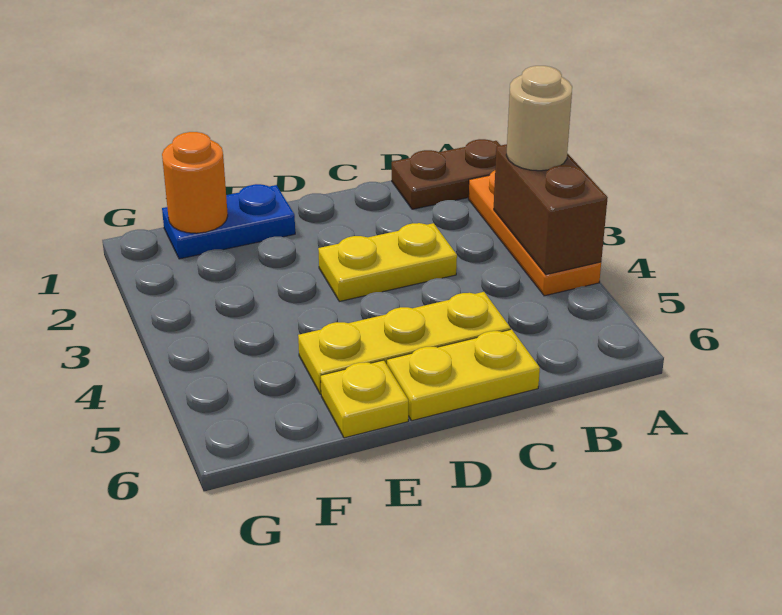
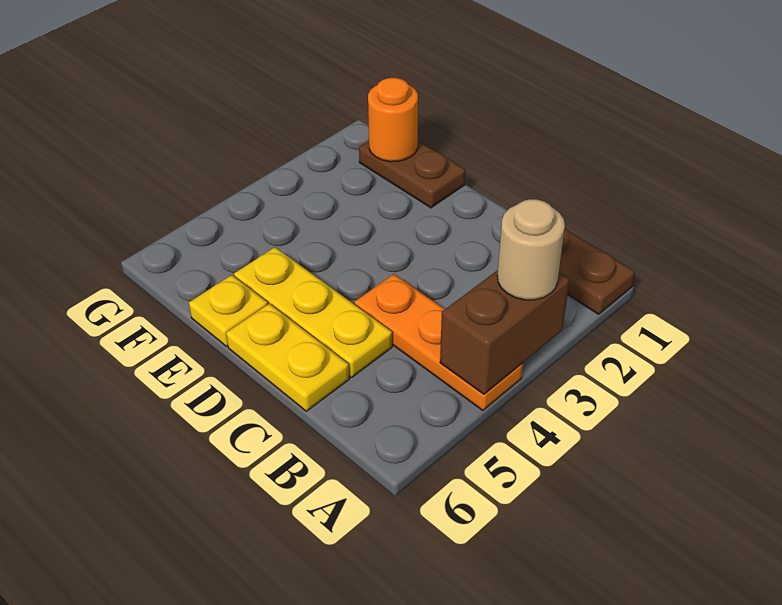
orange plate A2:A4 level 1 -> orange plate A4:C4 level 1
yellow plate C3:D3 level 1 -> none
blue plate E1:F1 level 1 -> brown plate E1:F1 level 1

